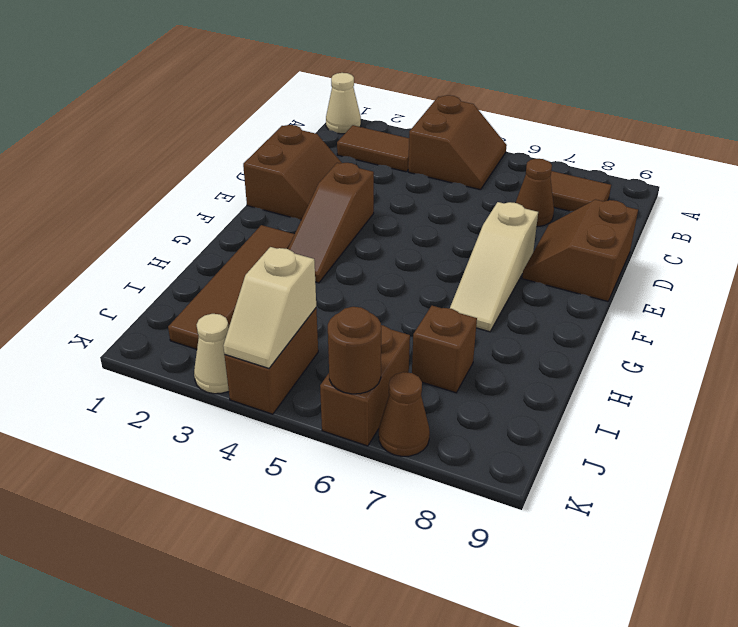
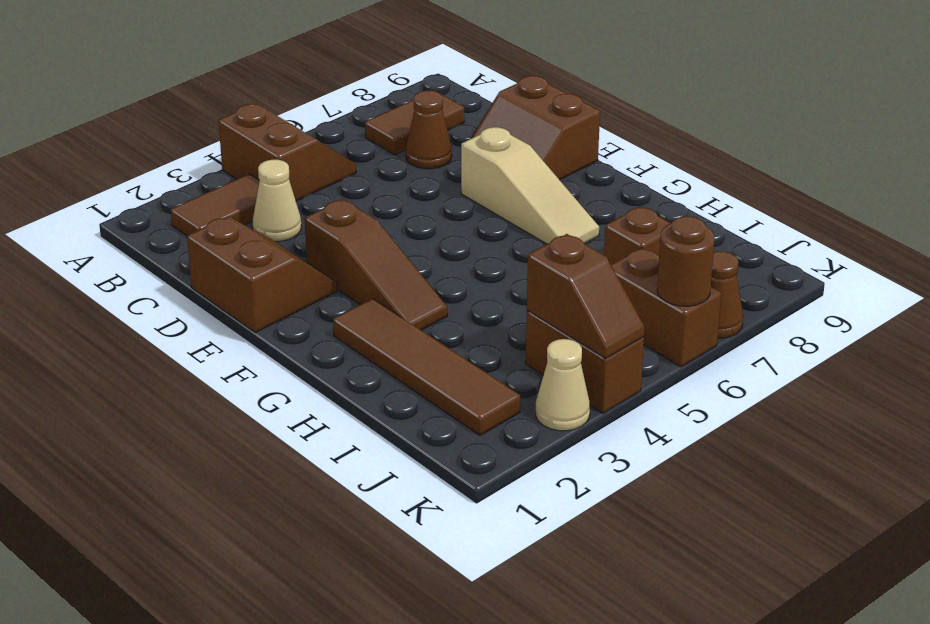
tan cone A1 level 1 -> tan cone C3 level 1
tan slope J4:K4 level 2 top J -> brown slope J4:K4 level 2 top J

